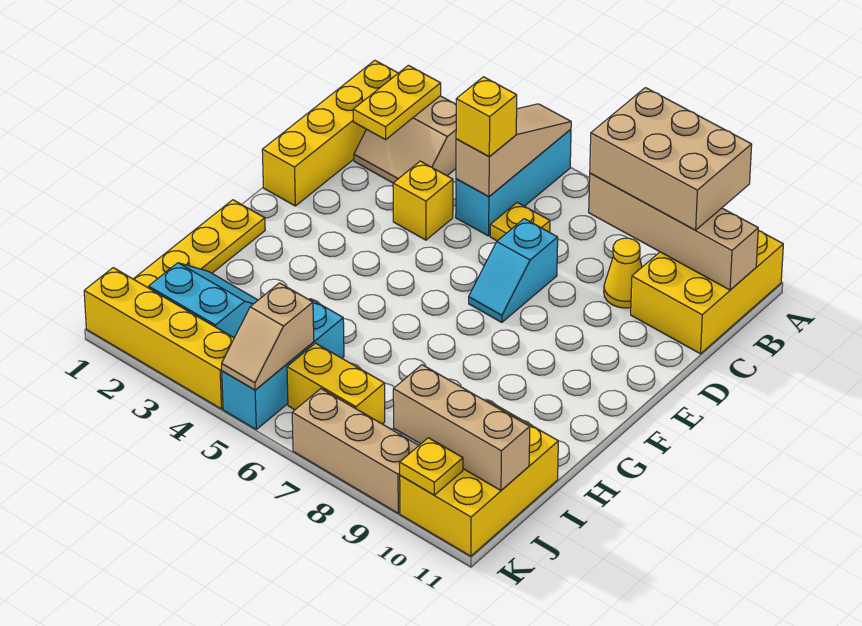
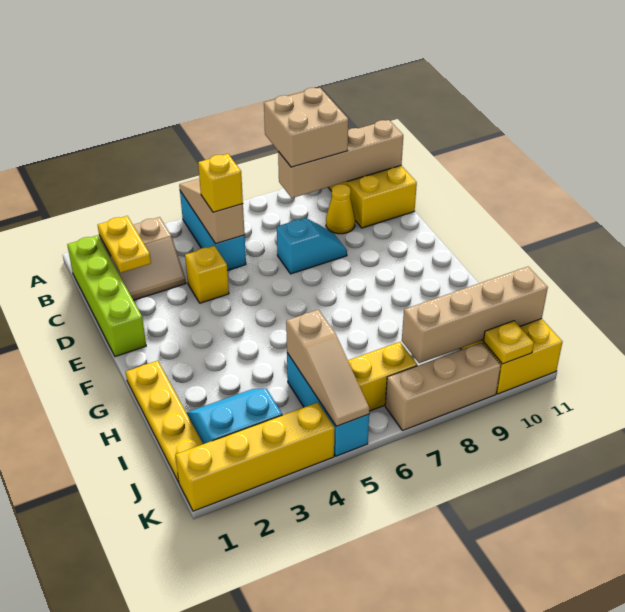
tan brick A8:B10 level 3 -> tan brick A8:B9 level 3
yellow brick B1:E1 level 1 -> lime brick B1:E1 level 1
yellow plate C6 level 1 -> none
cyan slope D7:E7 level 1 top D -> cyan slope D7:D8 level 1 top 7
tan slope J5:K5 level 2 top J -> tan slope I5:K5 level 2 top I
tan brick J9:J11 level 2 -> tan brick J8:J11 level 2

